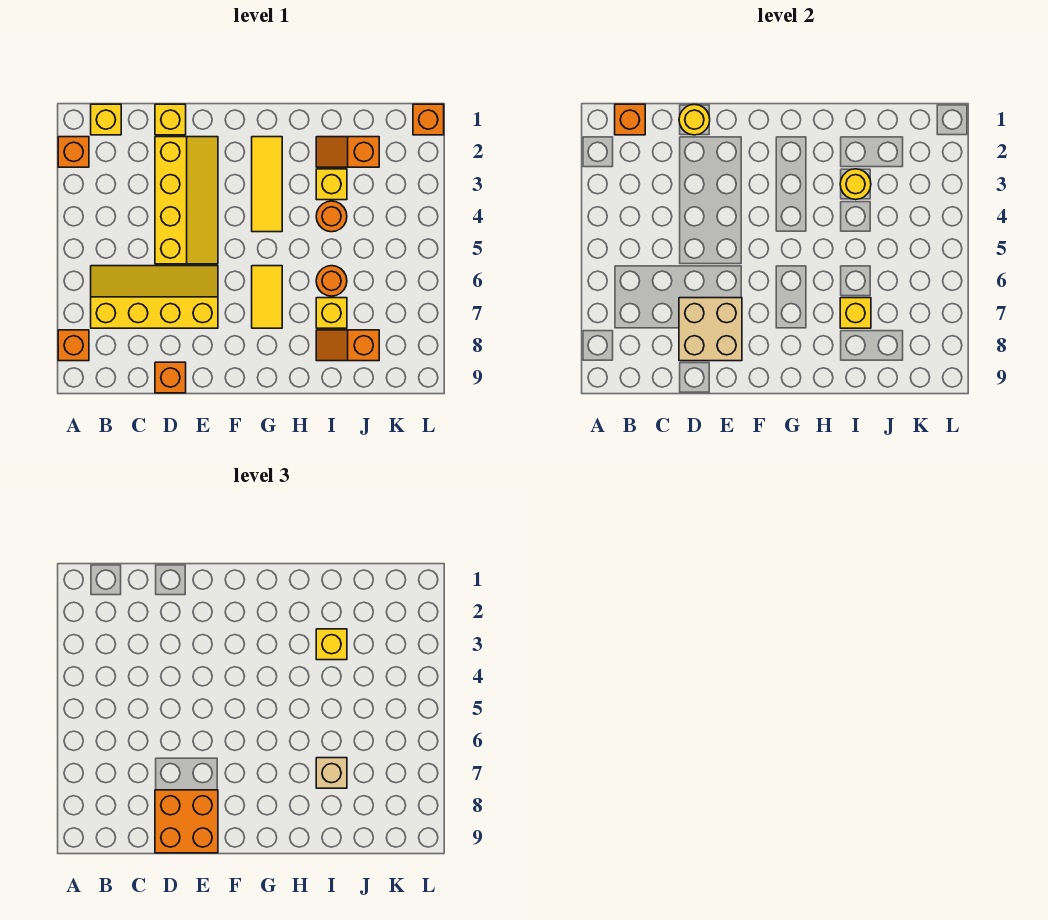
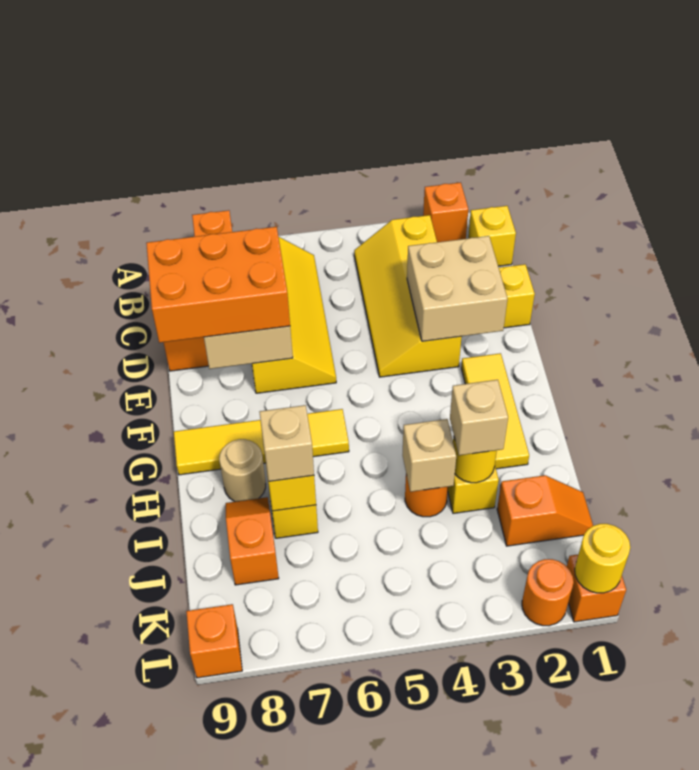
orange brick B1 level 2 -> orange brick L9 level 1
yellow round brick D1 level 2 -> yellow round brick L1 level 2
yellow slope D2:E5 level 1 top D -> yellow slope B3:E4 level 1 top 3
none -> tan brick D2:E3 level 2
orange brick D8:E9 level 3 -> orange brick D7:E9 level 3
yellow tile G2:G4 level 1 -> yellow tile F2:H2 level 1
yellow tile G6:G7 level 1 -> yellow tile G6:G9 level 1
none -> tan round brick H8 level 1
orange slope I2:J2 level 1 top J -> orange slope J1:J2 level 1 top 2
yellow brick I3 level 3 -> tan brick I3 level 3
none -> tan brick I4 level 2
orange round brick I6 level 1 -> orange round brick L2 level 1

